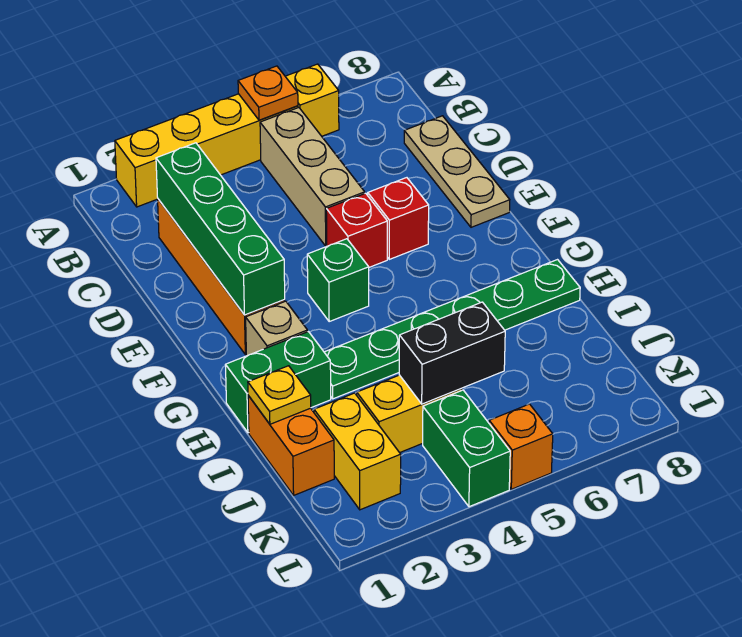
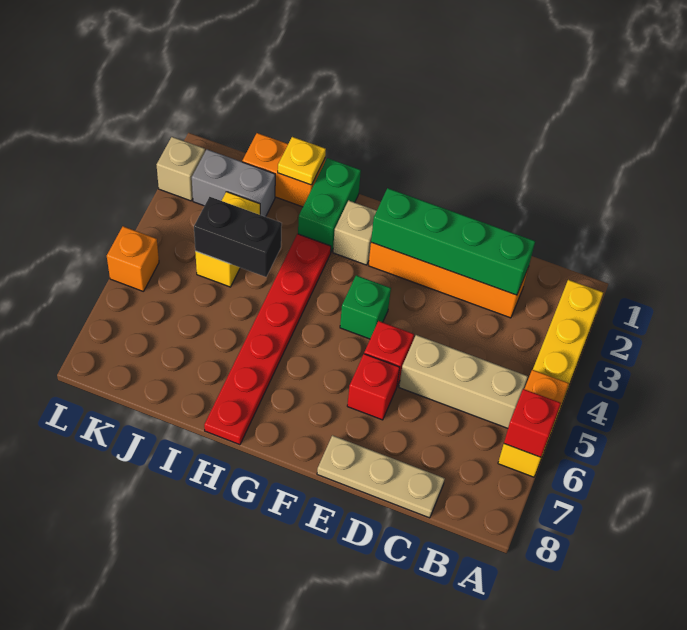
none -> red brick A6 level 2
green plate H3:H8 level 1 -> red plate H3:H8 level 1
yellow brick J2:K2 level 1 -> grey brick J2:K2 level 1
black brick J4:J5 level 2 -> black brick I4:J4 level 2
green brick K4:L4 level 1 -> none
none -> tan brick L2 level 1

